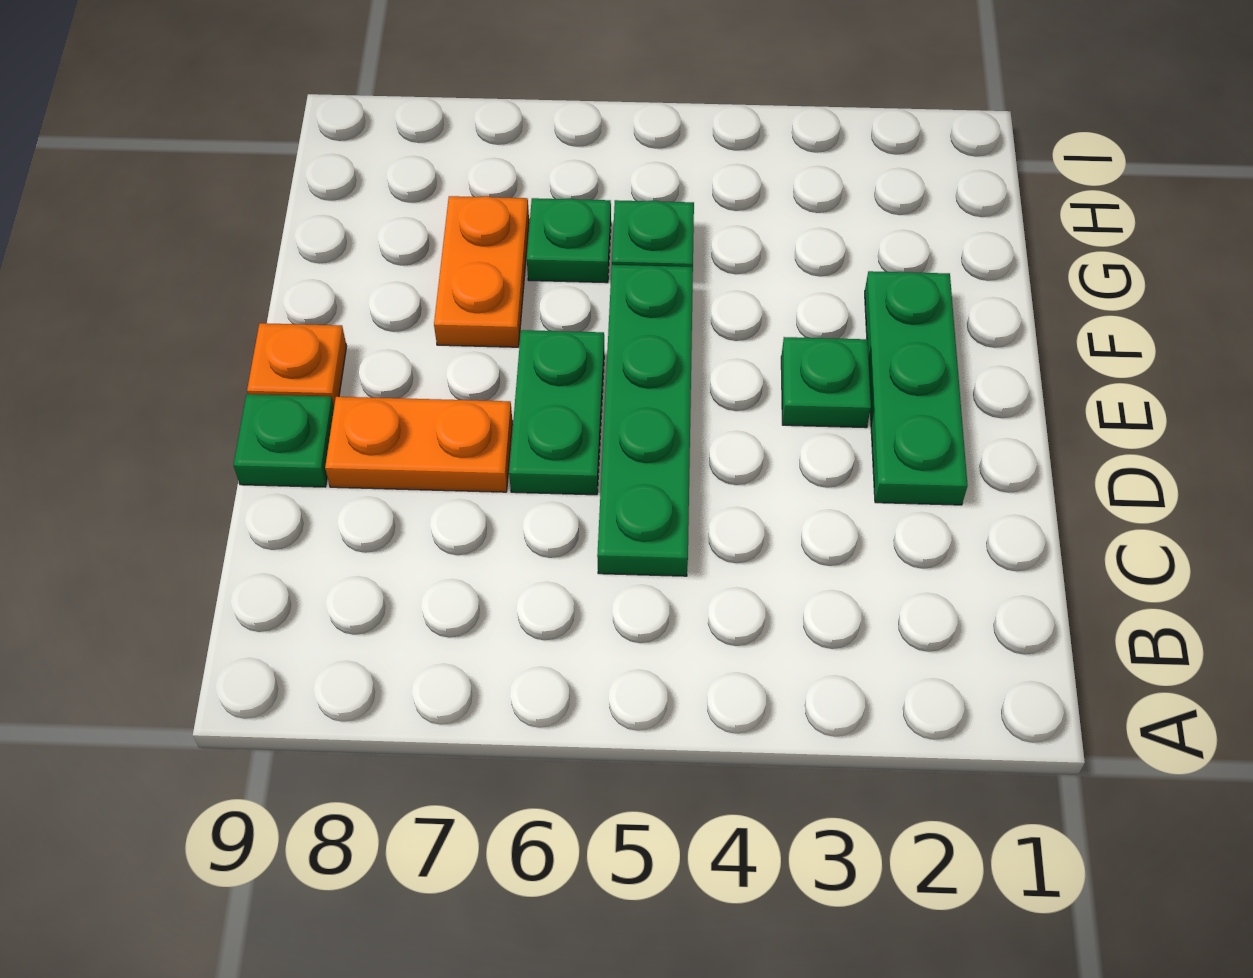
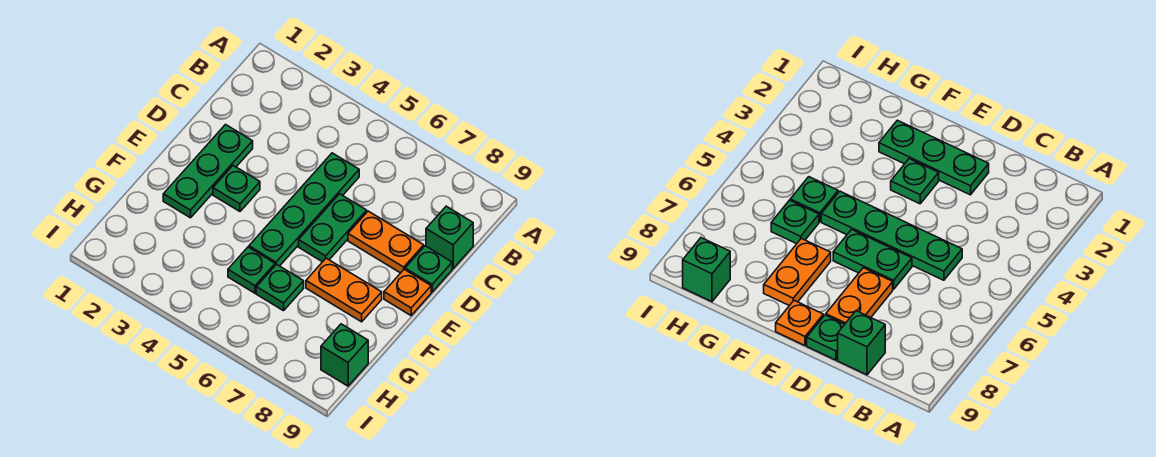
none -> green brick C9 level 1
orange plate F7:G7 level 1 -> orange plate F7:F8 level 1
none -> green brick H9 level 1

